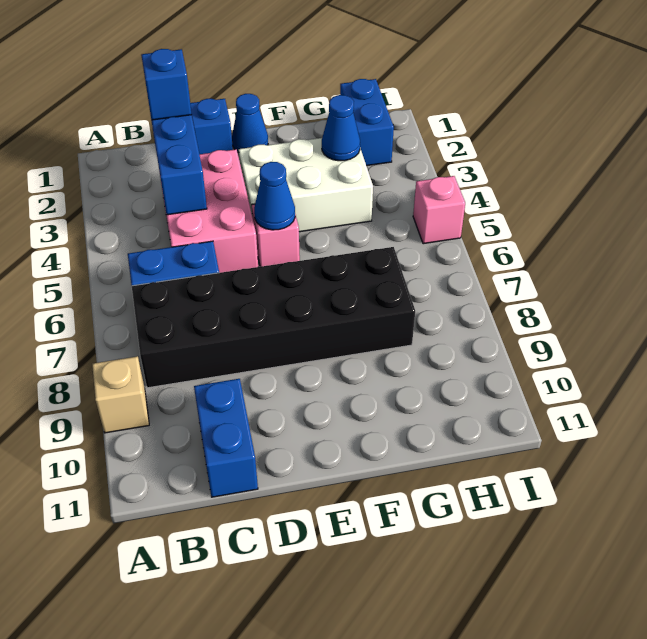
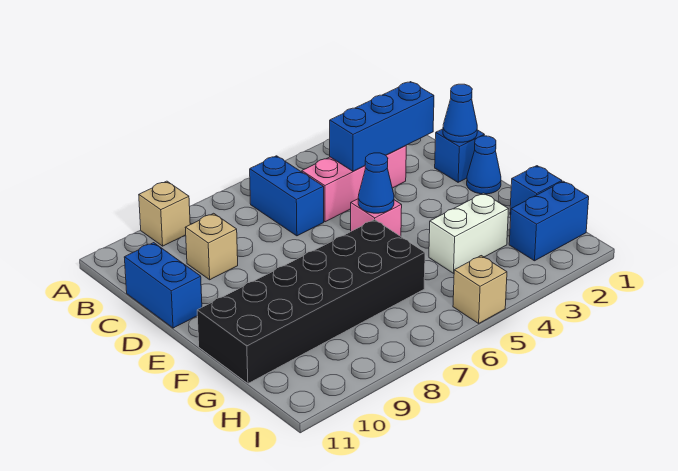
black brick B7:G8 level 1 -> black brick F6:G11 level 1
blue brick C2 level 3 -> blue brick G1 level 1
pink brick C3:D5 level 1 -> pink brick C3:C5 level 1
none -> tan brick C9 level 1
blue brick C10:C11 level 1 -> blue brick C11:D11 level 1
white brick E3:G4 level 1 -> white brick G3:G4 level 1
blue cone G3 level 2 -> blue cone D1 level 2
pink brick I5 level 1 -> tan brick I5 level 1

